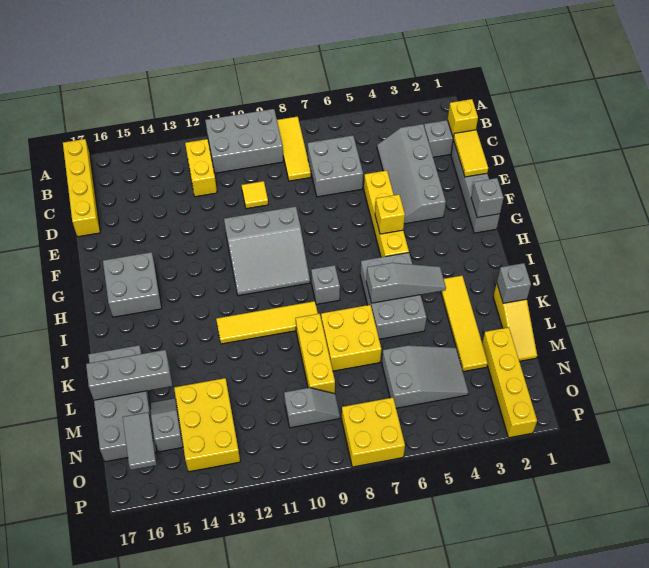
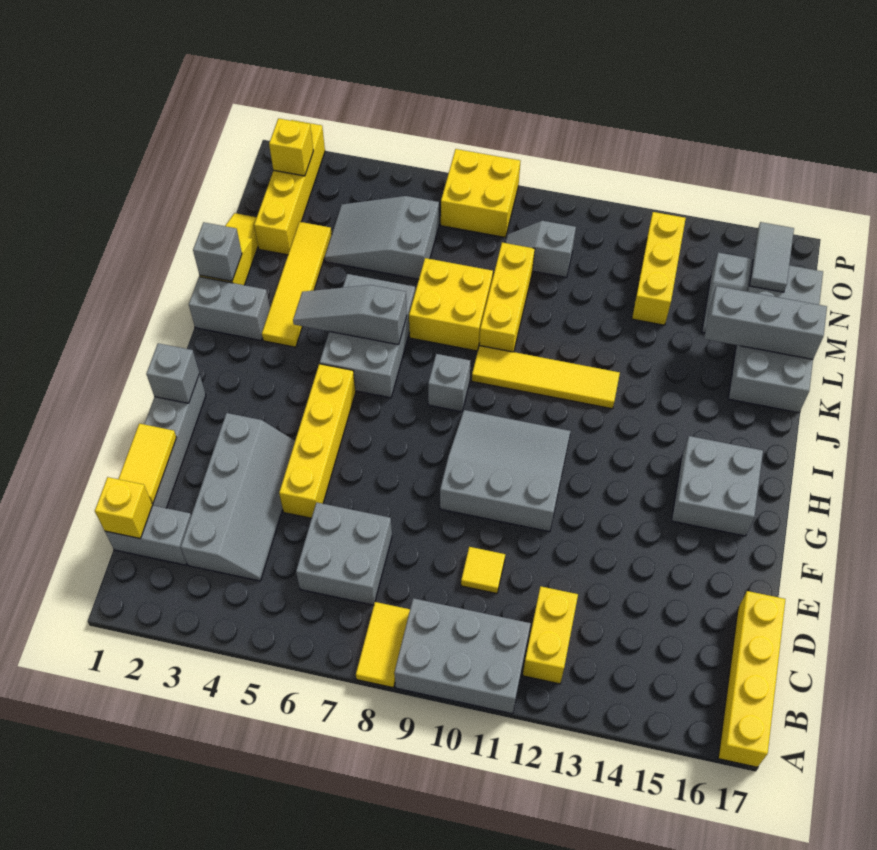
yellow tile A8:C8 level 1 -> yellow tile A8:B8 level 1
yellow brick G5 level 2 -> yellow brick O2 level 2
none -> grey brick J1:J2 level 1
yellow brick M13:O14 level 1 -> yellow brick M13:O13 level 1

